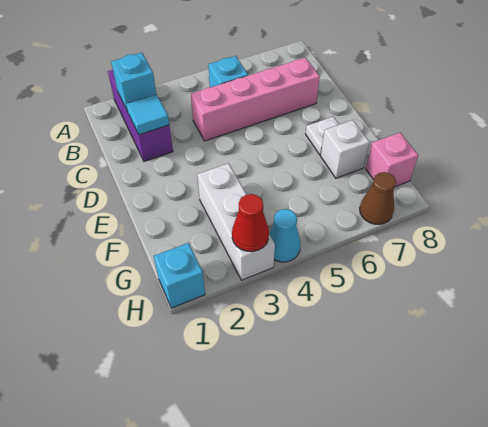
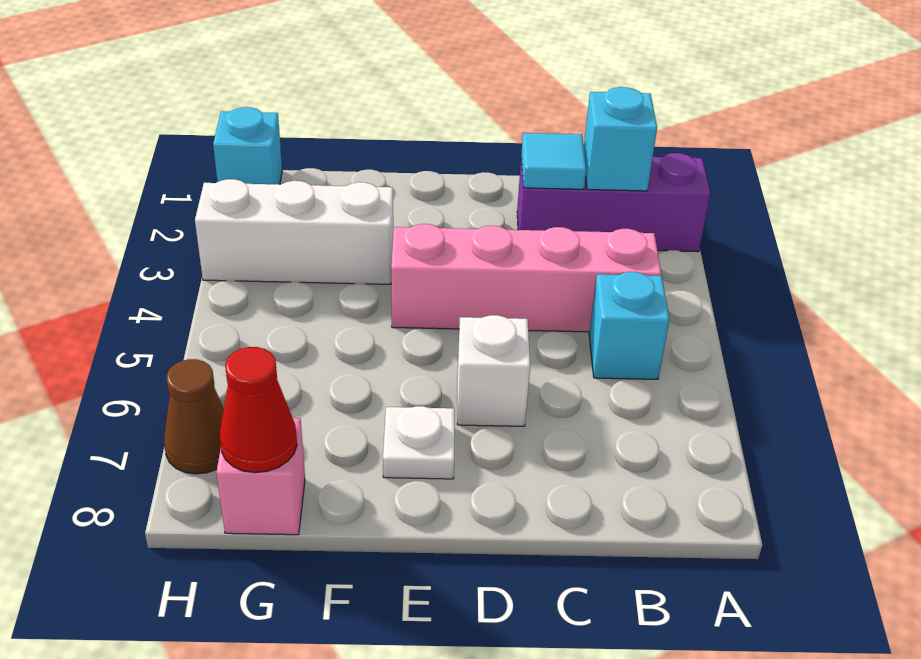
pink brick C4:C7 level 1 -> pink brick B4:E4 level 1
white brick F7 level 1 -> white brick D6 level 1
red cone H3 level 2 -> red cone G8 level 2
cyan cone H4 level 1 -> none

